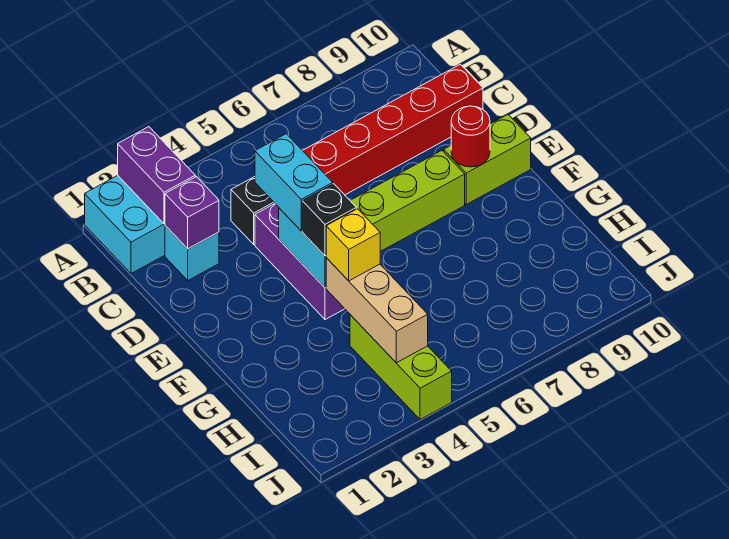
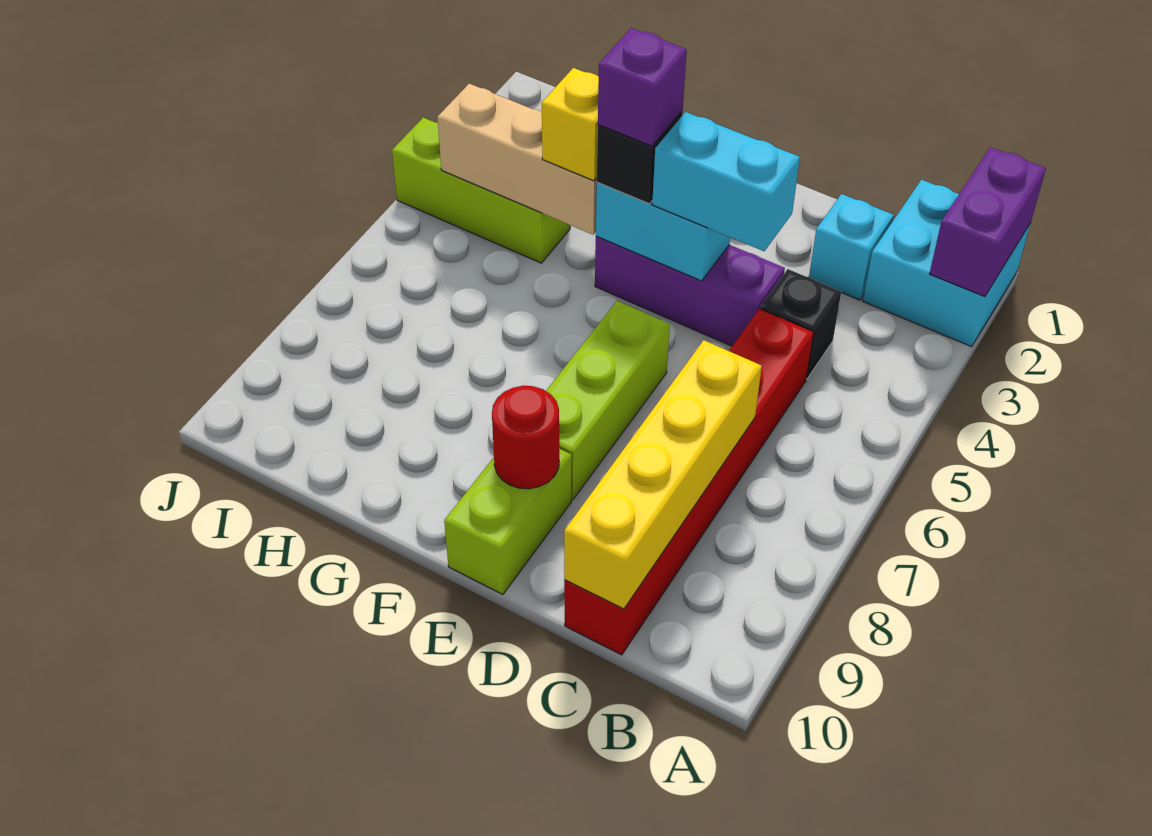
purple brick A2:B2 level 2 -> purple brick A1:A2 level 2
purple brick C2 level 2 -> purple brick F4 level 4
none -> yellow brick C7:C10 level 2

